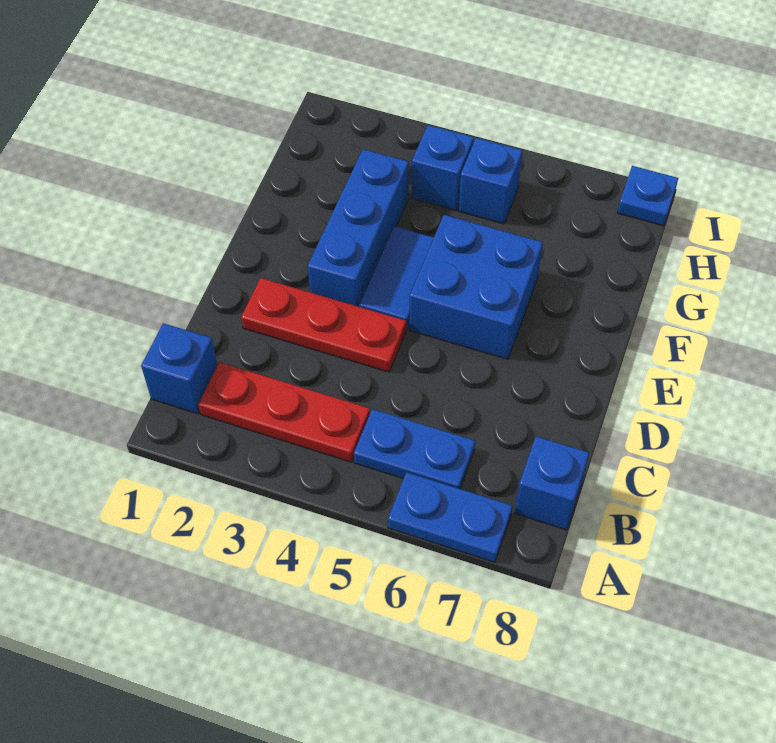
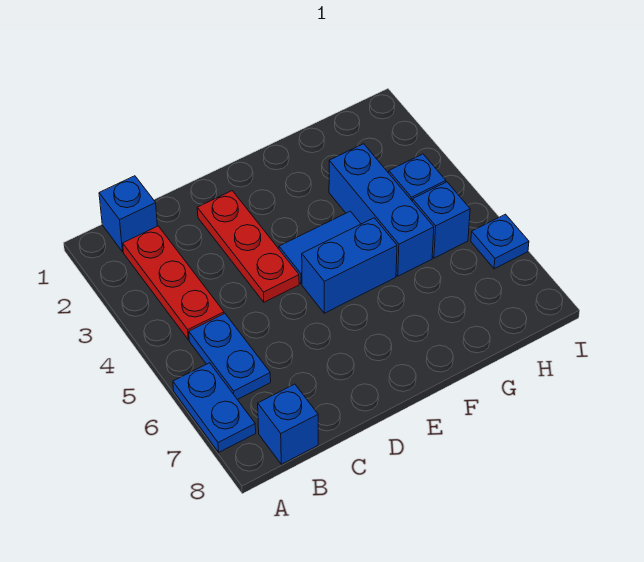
blue brick E3:G3 level 1 -> blue brick G3:G5 level 1
blue brick E5:F6 level 1 -> blue brick E5:F5 level 1
blue plate I8 level 1 -> blue plate I6 level 1

